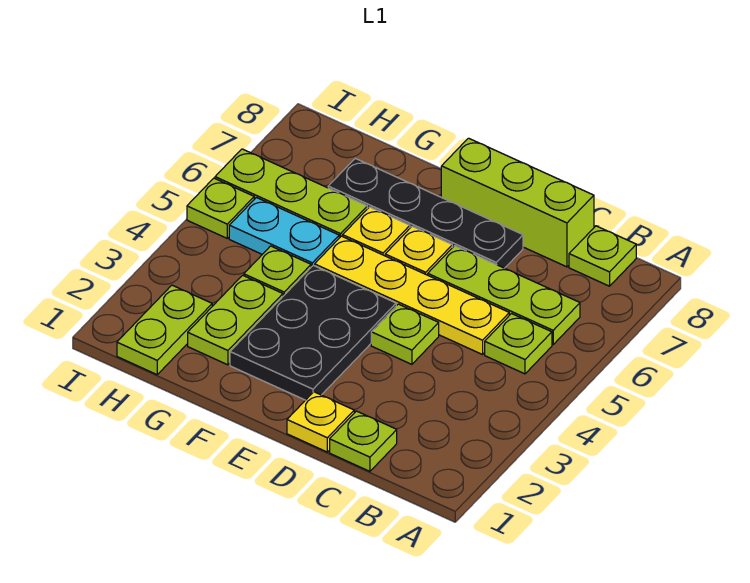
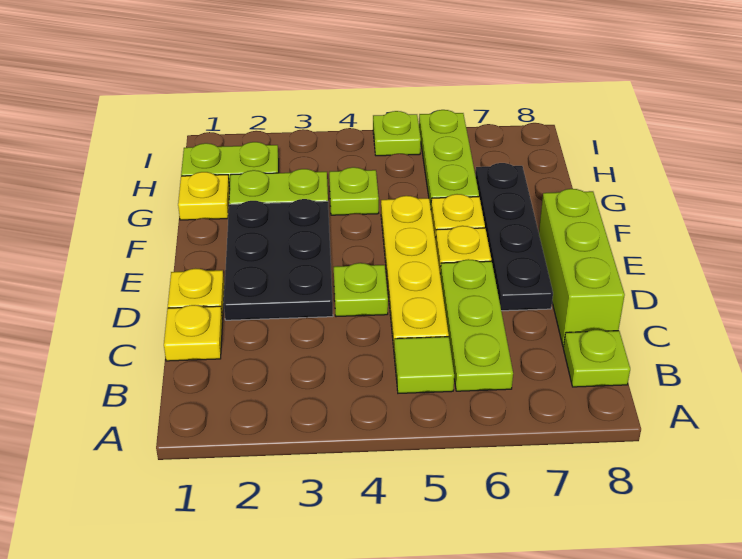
lime plate B5 level 1 -> lime tile B5 level 1
lime plate C1 level 1 -> yellow plate C1 level 1
black plate E2:F4 level 1 -> black plate D2:F3 level 1
none -> yellow plate G1 level 1
cyan plate G5:H5 level 1 -> none

